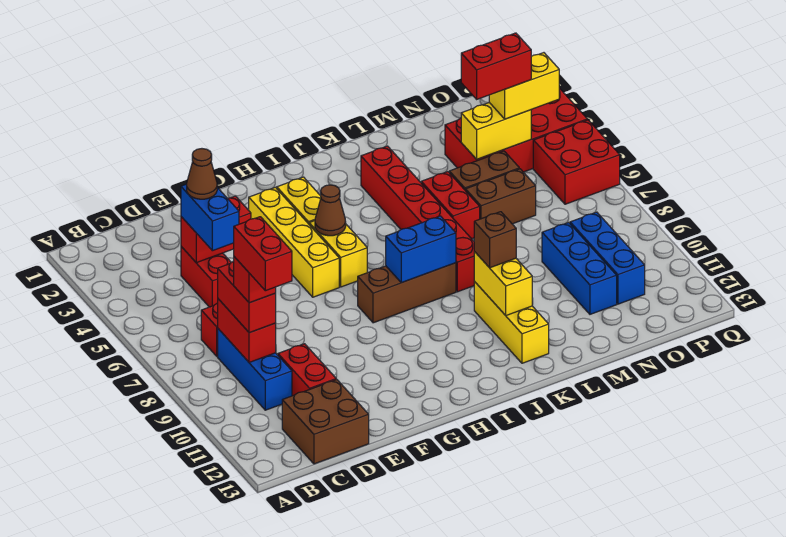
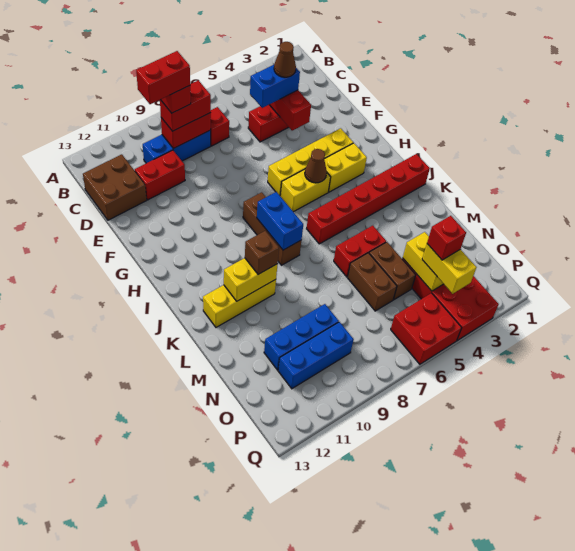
red brick K3:K8 level 1 -> red brick J1:J6 level 1
red brick N4:O4 level 4 -> red brick O4 level 4

